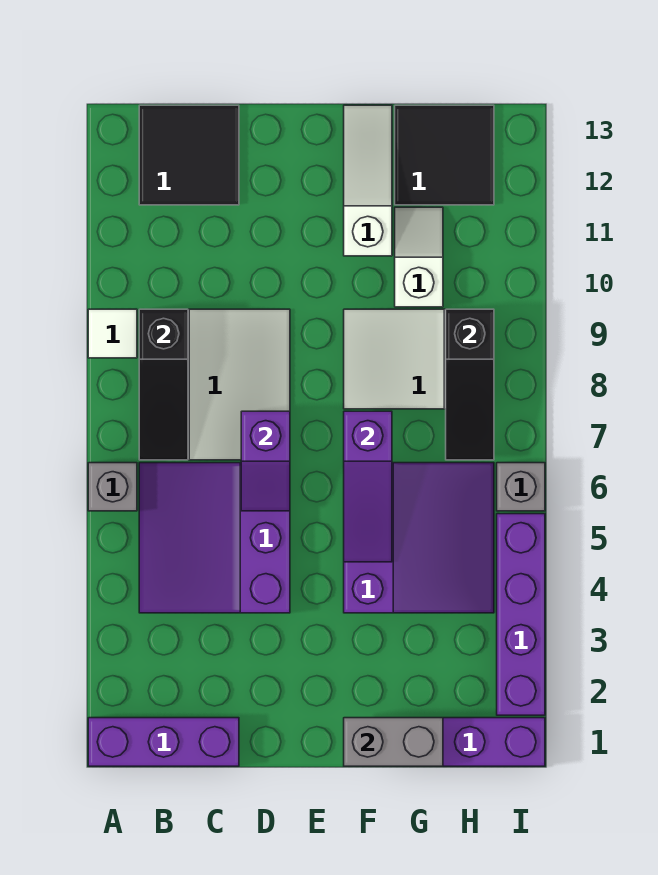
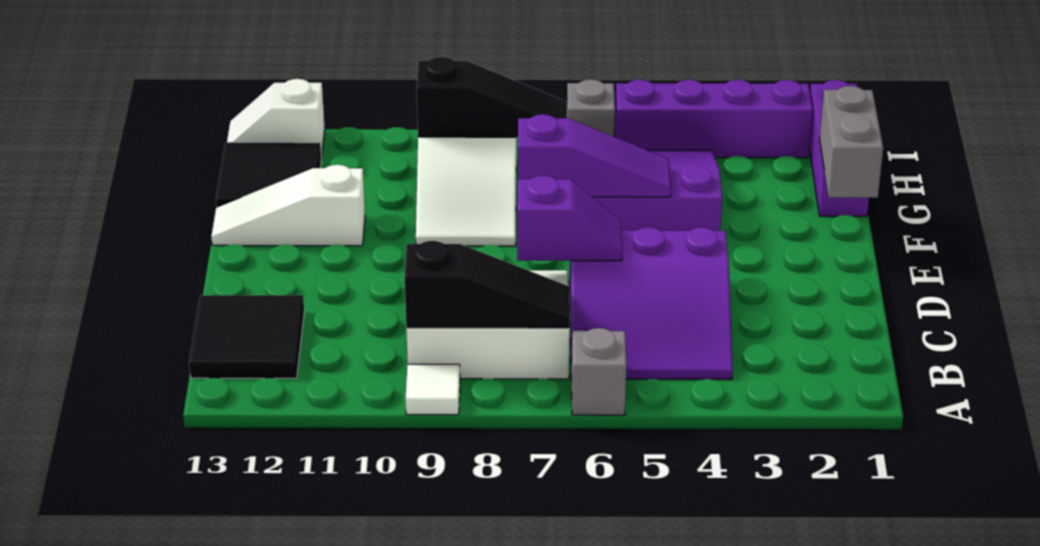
purple brick A1:C1 level 1 -> none
white slope G10:G11 level 1 top 10 -> white slope I12:I13 level 1 top 12

